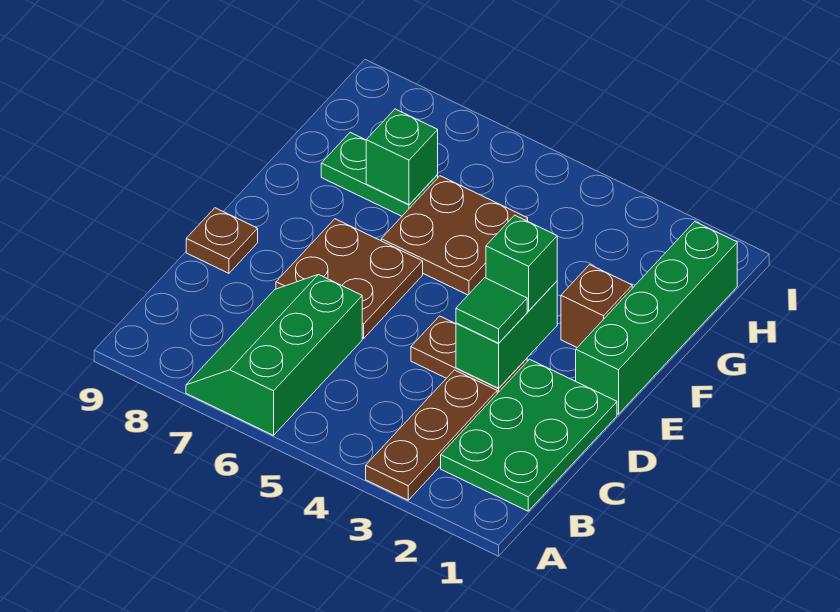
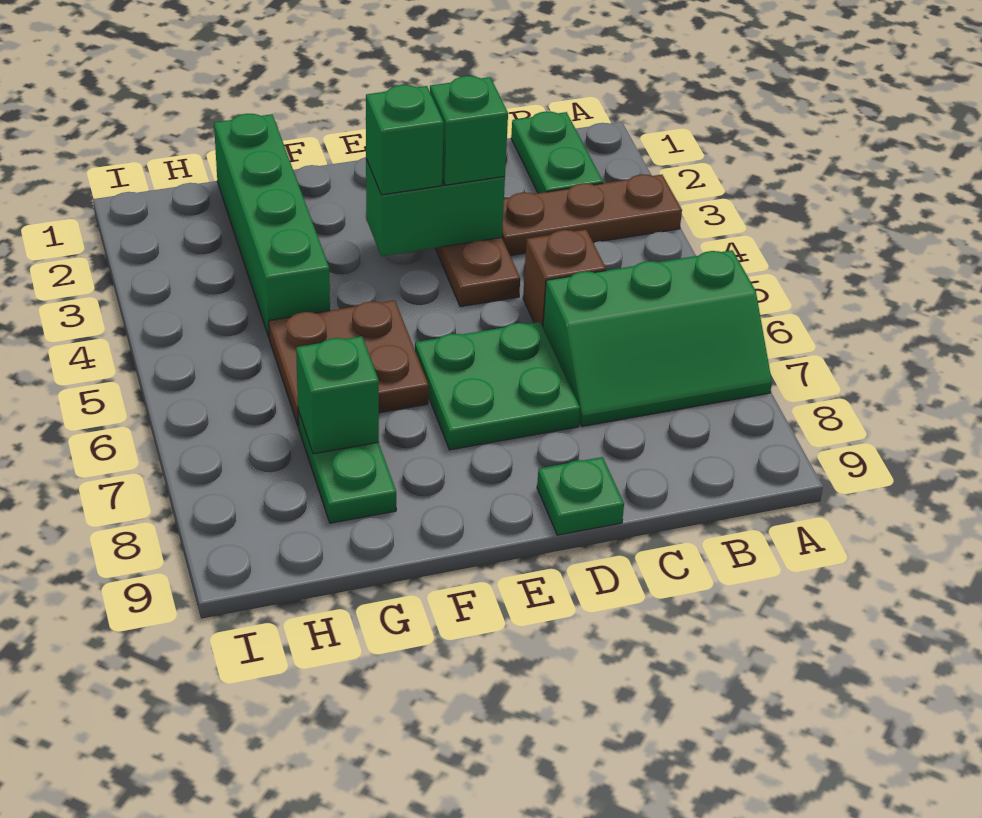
green plate B1:D2 level 1 -> green plate B1:B2 level 1
green tile D3 level 3 -> green brick D3 level 3
brown plate D6:E7 level 1 -> green plate D6:E7 level 1
brown plate D9 level 1 -> green plate D9 level 1
green brick E1:H1 level 1 -> green brick G1:G4 level 1
brown brick F2 level 1 -> brown brick C5 level 1

